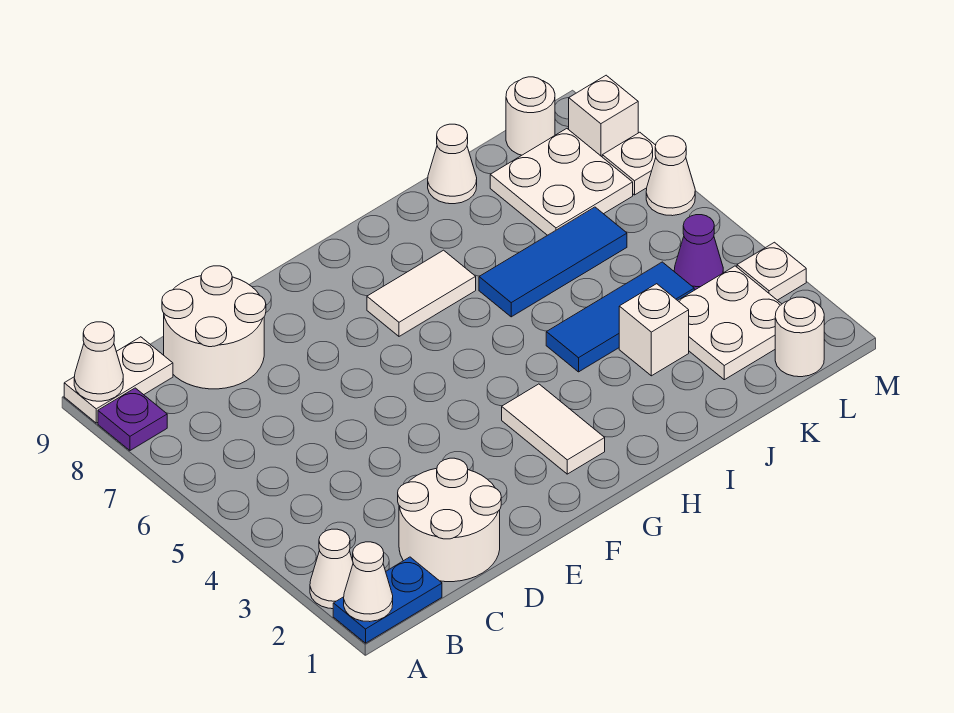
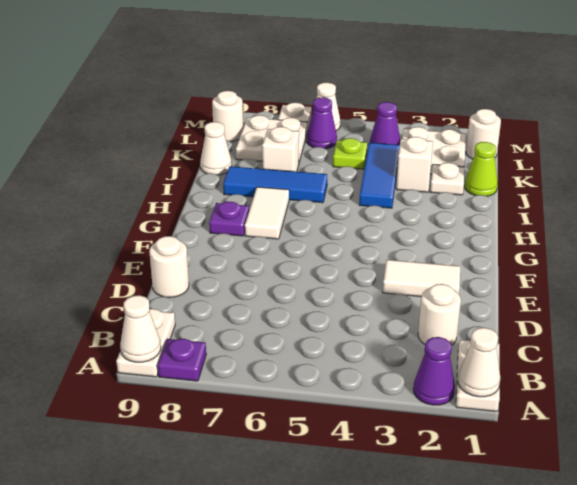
blue plate A1:B1 level 1 -> white plate A1:B1 level 1
white cone A2 level 1 -> purple cone A2 level 1
white round brick C1:D2 level 1 -> white round brick C2 level 1
white round brick C8:D9 level 1 -> white round brick D9 level 1
white tile G2:G3 level 1 -> white tile E2:E3 level 1
none -> purple plate G8 level 1
blue tile I6:K6 level 1 -> blue tile I6:I8 level 1
none -> lime cone J1 level 1
none -> lime plate K5 level 1
none -> purple cone L6 level 1
white plate M3 level 1 -> white plate J2 level 1
white brick M8 level 1 -> white brick J7 level 1

